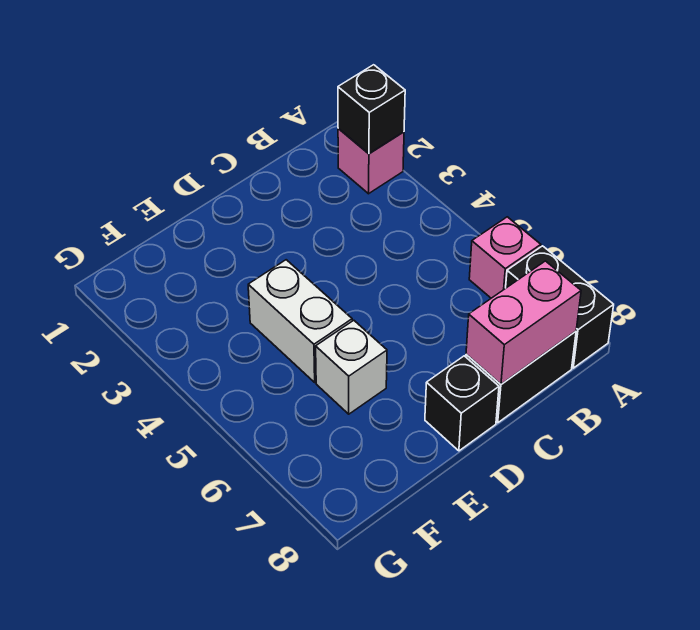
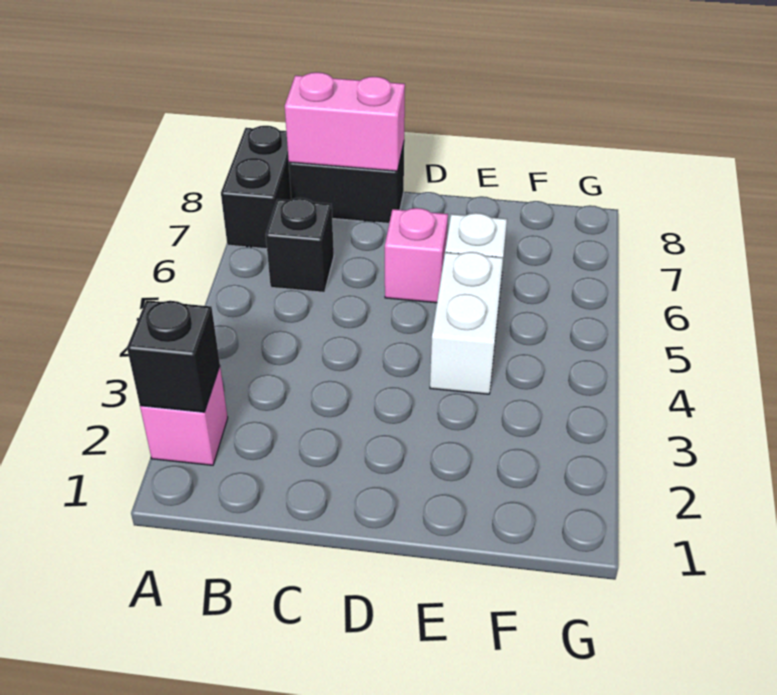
pink brick A6 level 1 -> pink brick D6 level 1
black brick D8 level 1 -> black brick B6 level 1

